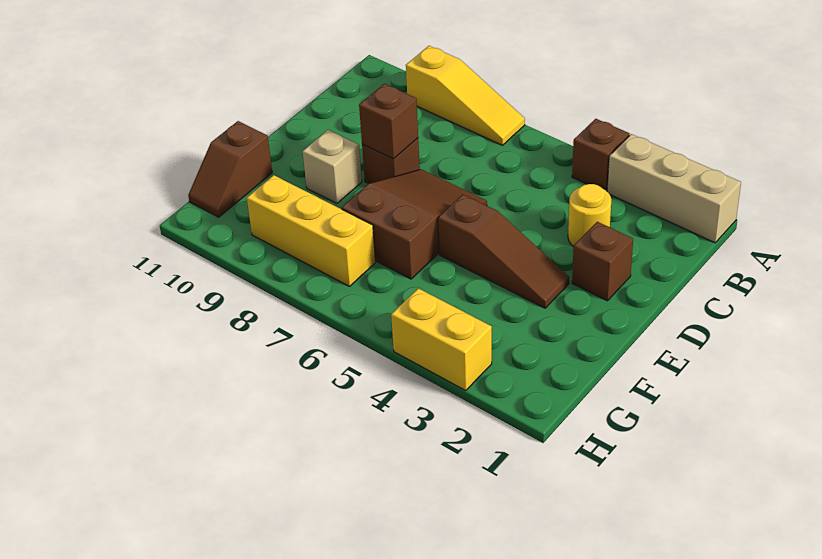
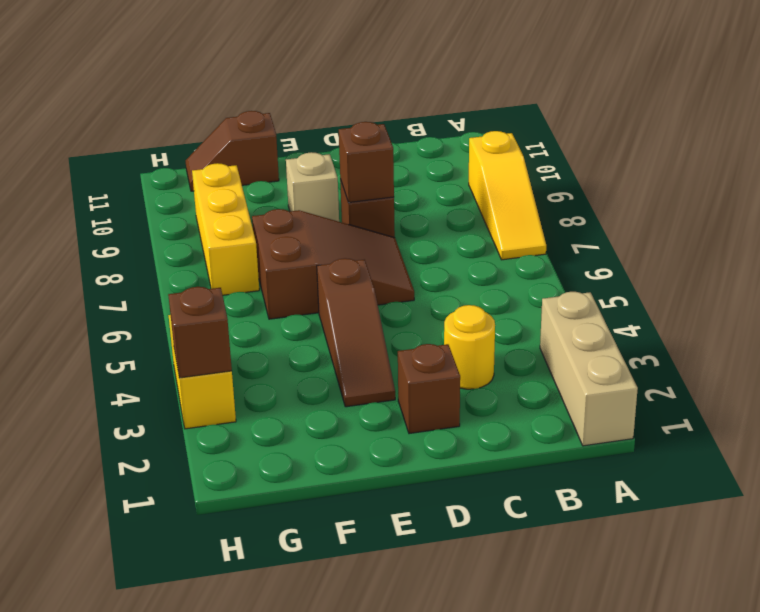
brown brick A4 level 1 -> brown brick H3 level 2

